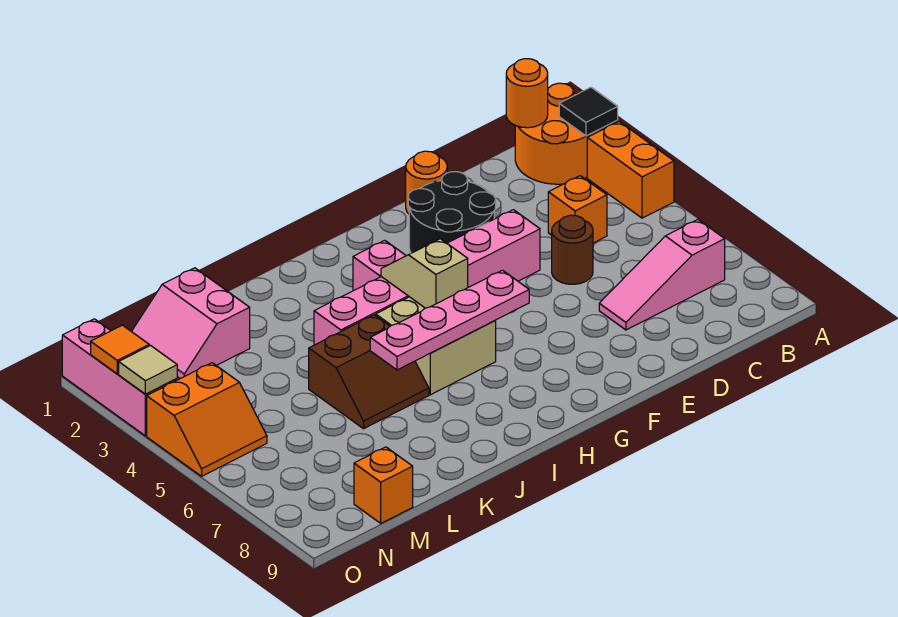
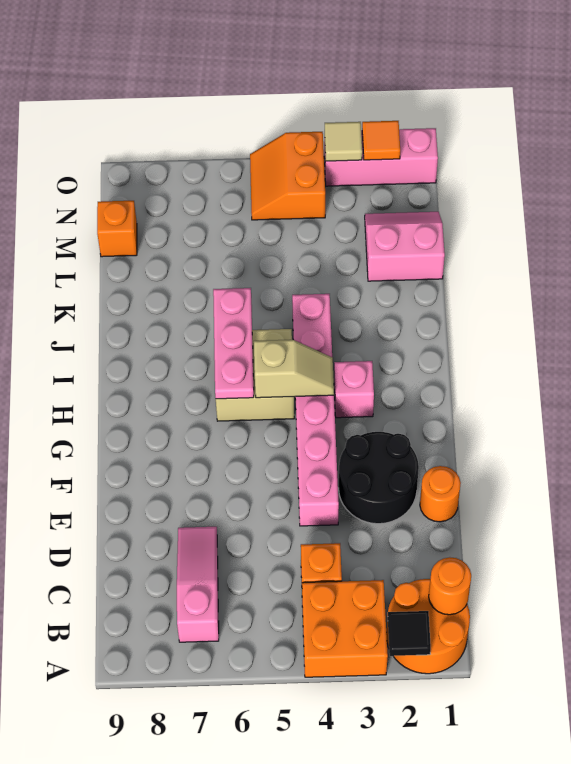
orange brick A3:A4 level 1 -> orange brick A3:B4 level 1
brown round brick D5 level 1 -> none
pink plate G6:J6 level 2 -> pink plate H6:J6 level 2
brown slope J5:K6 level 1 top 5 -> none

